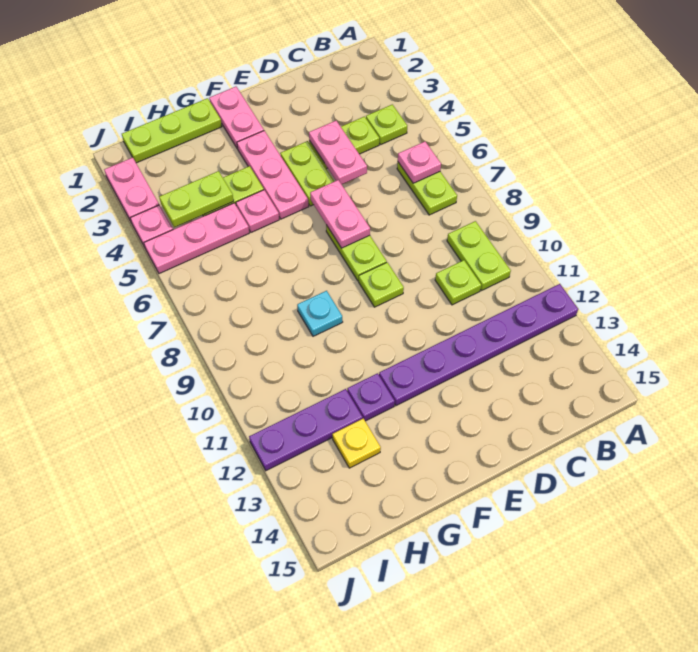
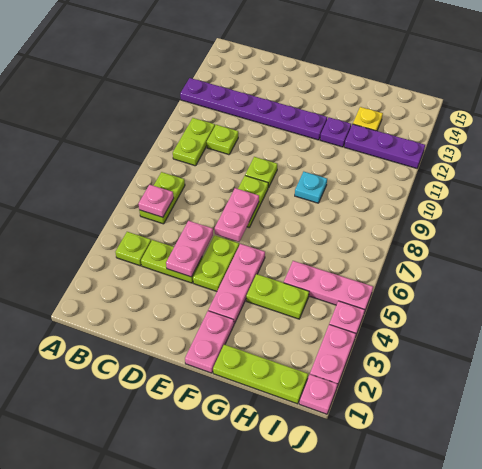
pink plate G5 level 1 -> pink plate J1 level 1
lime plate H4:I4 level 2 -> none

